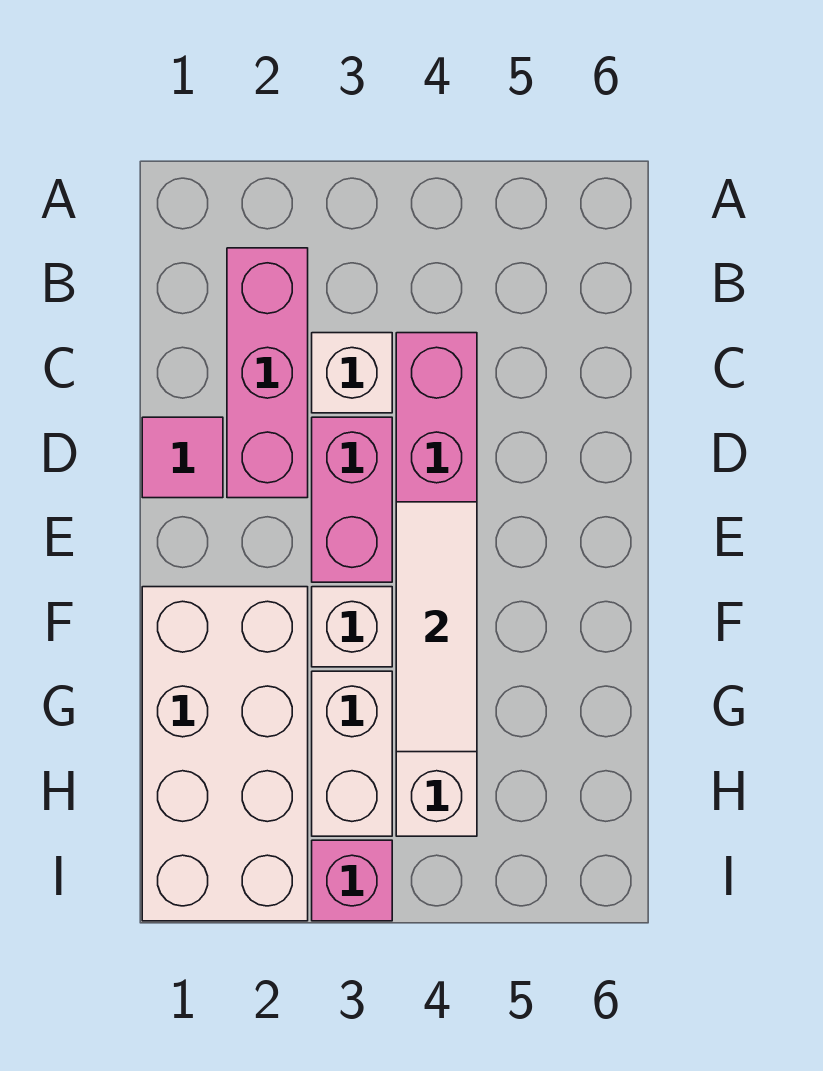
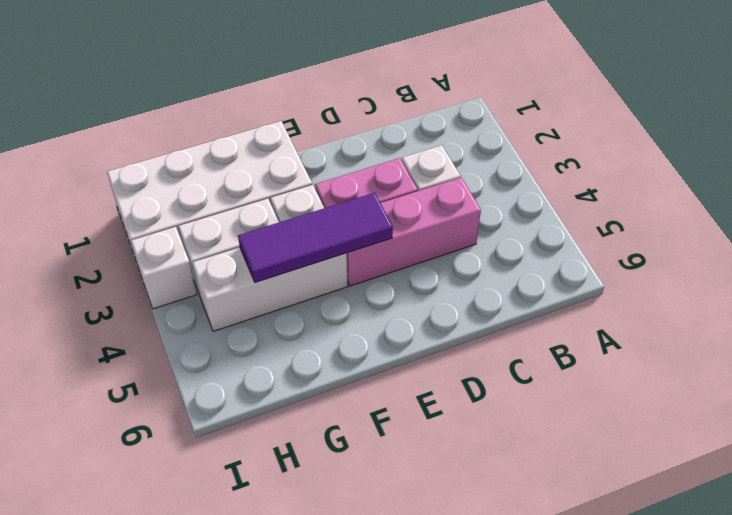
pink brick B2:D2 level 1 -> none
pink tile D1 level 1 -> none
white tile E4:G4 level 2 -> purple tile E4:G4 level 2
pink brick I3 level 1 -> white brick I3 level 1

